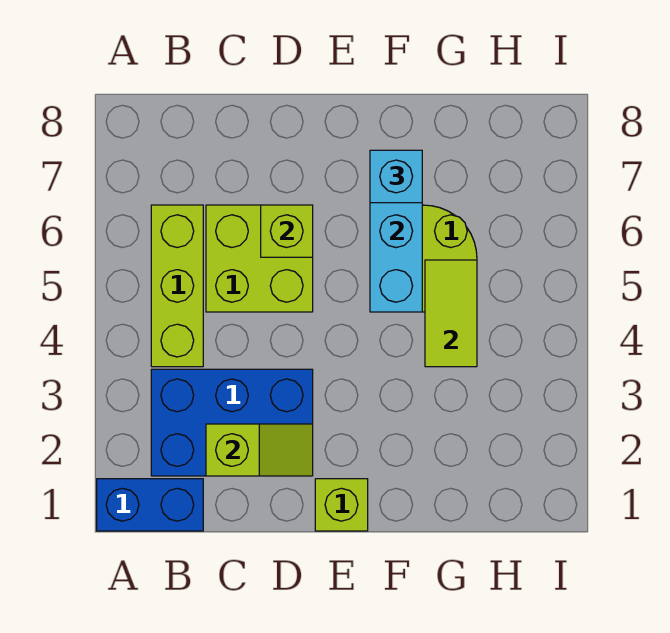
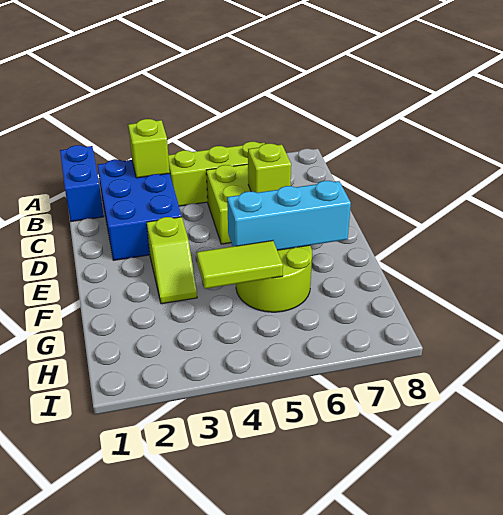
lime slope C2:D2 level 2 top C -> lime slope E3:F3 level 1 top E
lime brick E1 level 1 -> lime brick B3 level 2
cyan brick F7 level 3 -> none

